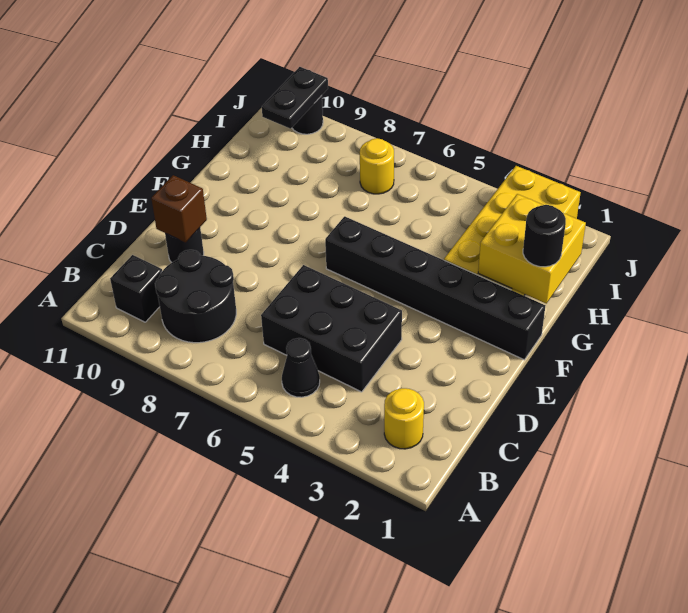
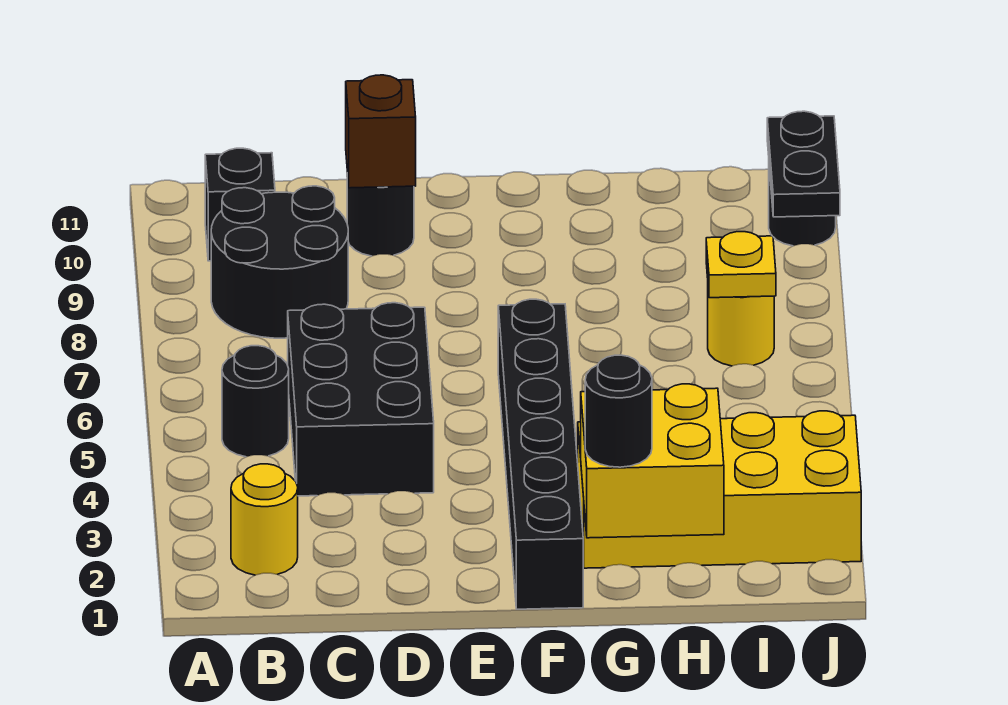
black cone B5 level 1 -> black round brick B5 level 1
none -> yellow plate I7 level 2
black plate I10:J10 level 2 -> black plate J9:J10 level 2

